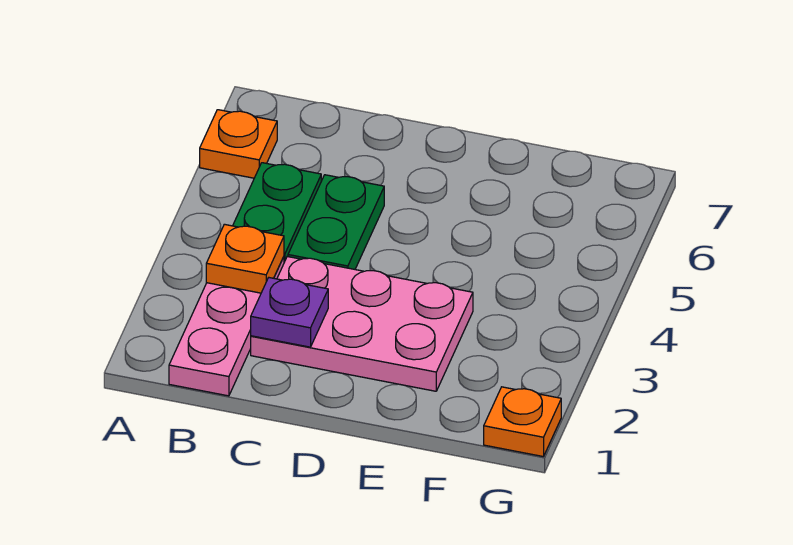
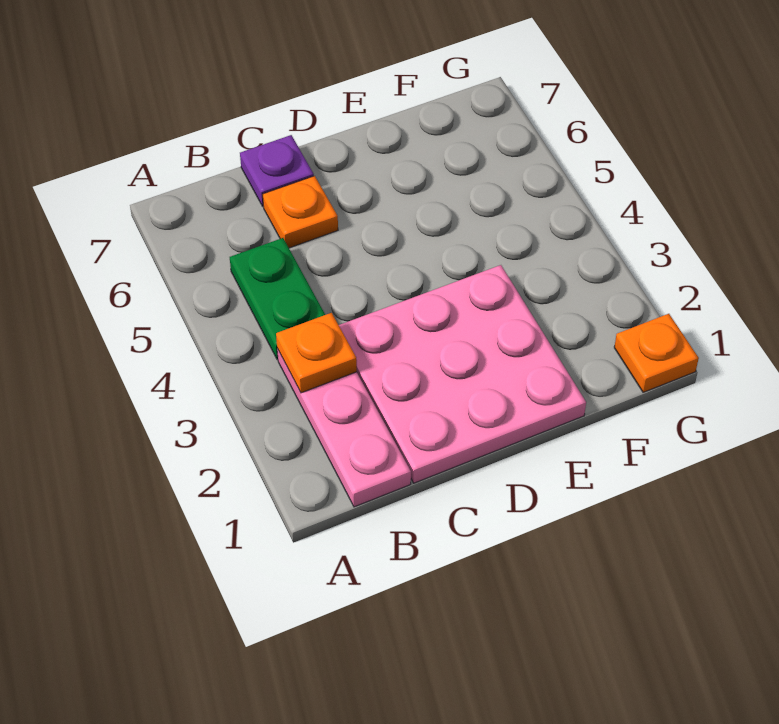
orange plate A6 level 1 -> orange plate C6 level 1
pink plate C2:E3 level 1 -> pink plate C1:E3 level 1
purple plate C2 level 2 -> purple plate C7 level 1
green plate C4:C5 level 1 -> none

